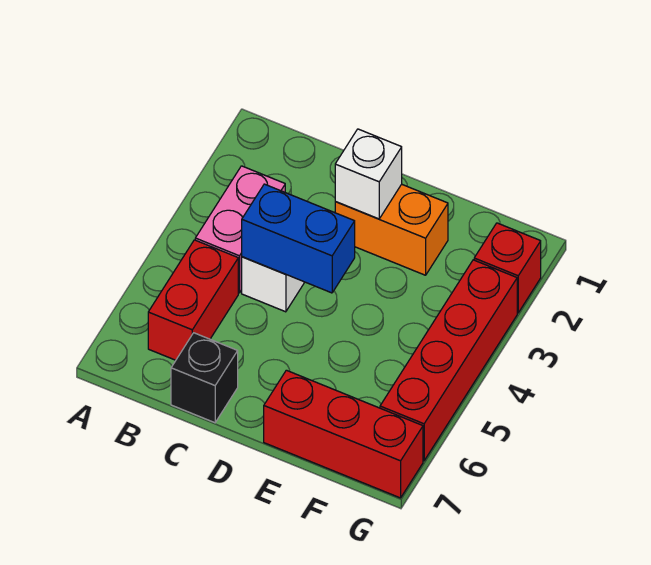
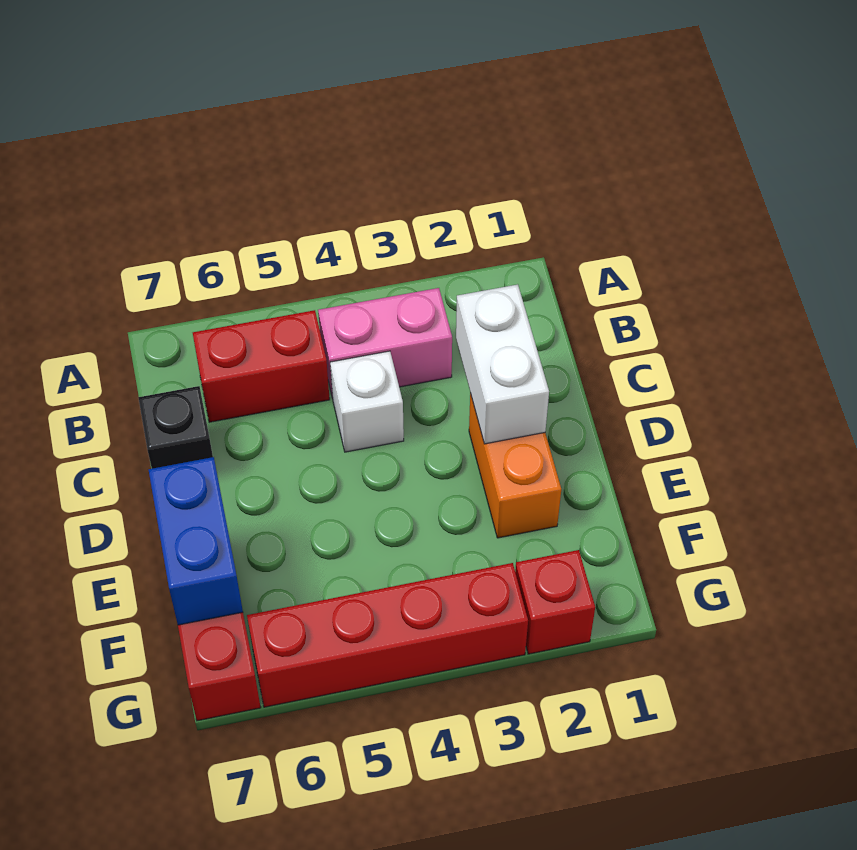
blue brick C4:D4 level 2 -> blue brick E7:F7 level 2
white brick D2 level 2 -> white brick C2:D2 level 2

